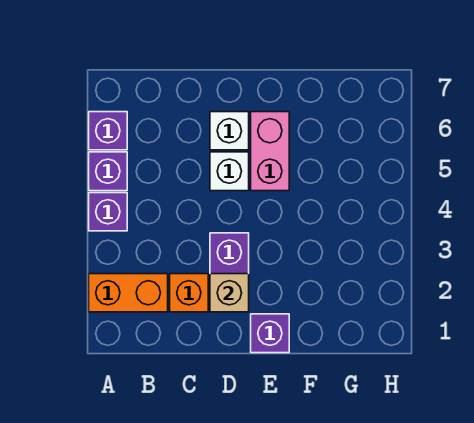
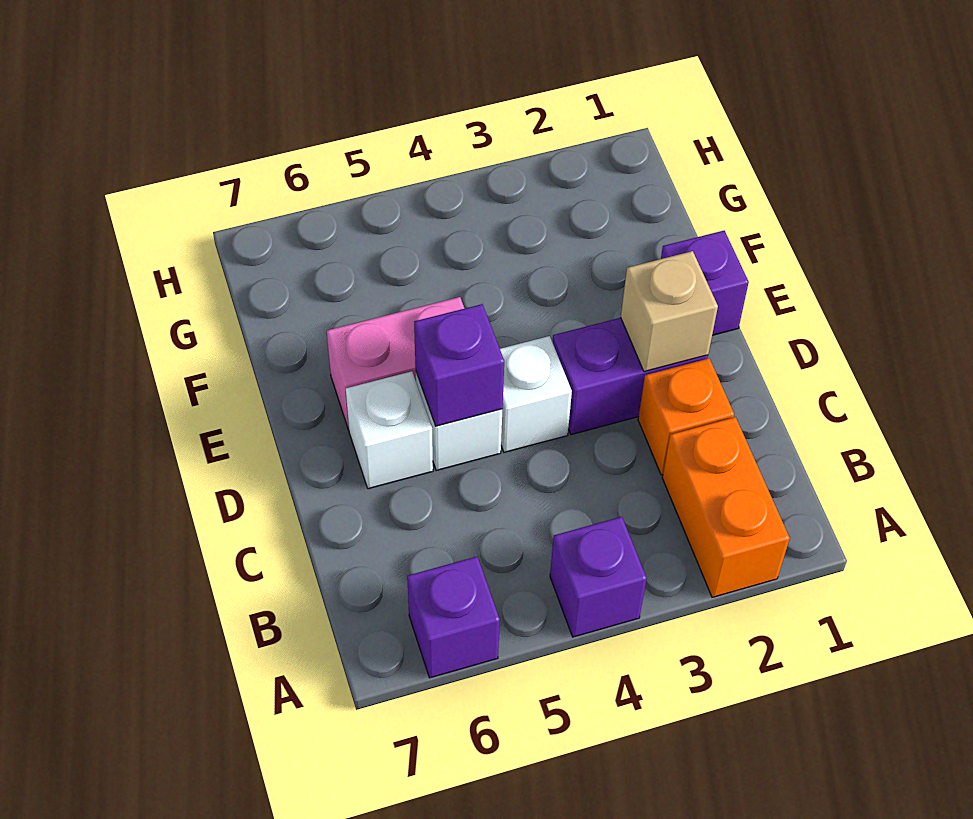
purple brick A5 level 1 -> purple brick D5 level 2
none -> white brick D4 level 1

